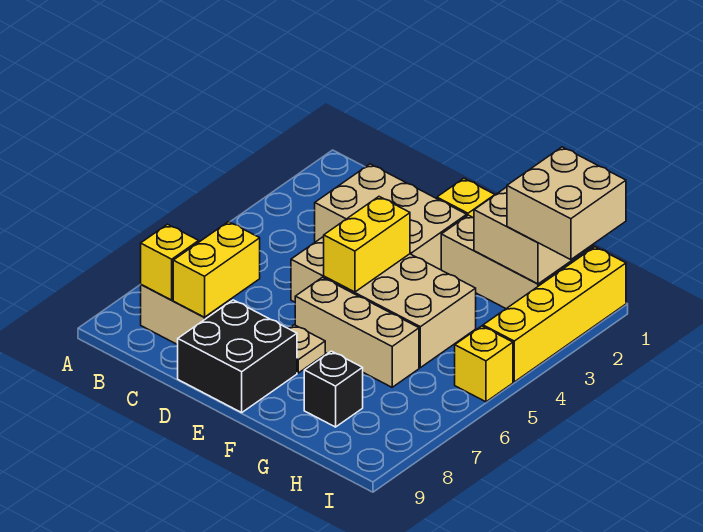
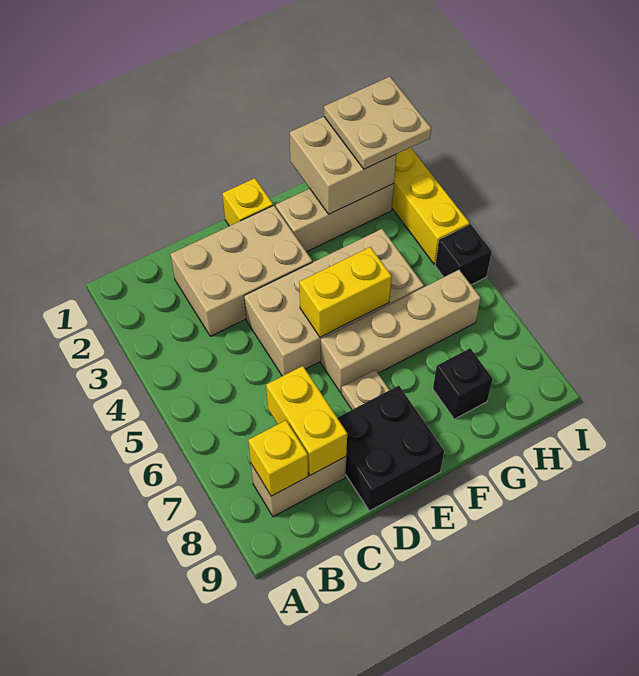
yellow brick E4:E5 level 2 -> yellow brick E5:F5 level 2
tan brick E6:G6 level 1 -> tan brick E6:H6 level 1
tan brick H1:I2 level 3 -> tan plate H1:I2 level 3
yellow brick I5 level 1 -> black brick I5 level 1

